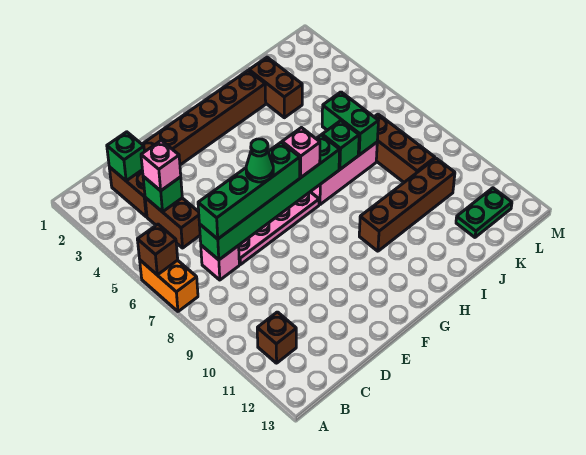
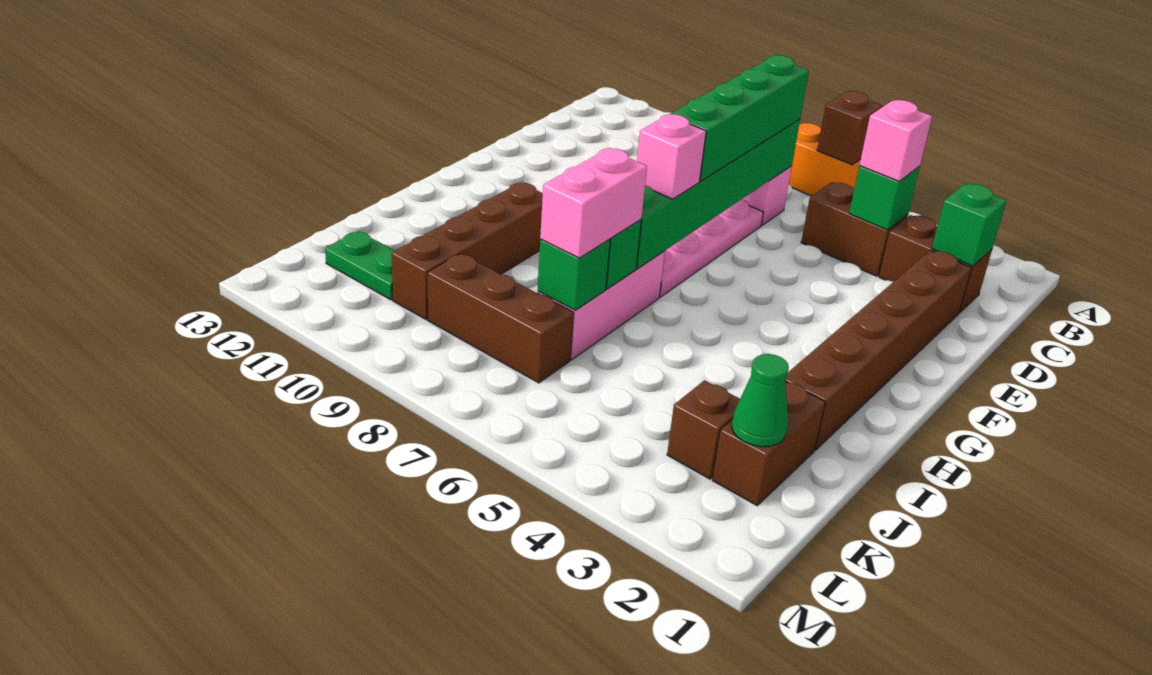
brown brick B11 level 1 -> brown brick K3 level 1
green cone E7 level 4 -> green cone K2 level 2
none -> pink brick I7:J7 level 3
brown brick J2:J3 level 1 -> brown brick J2:K2 level 1
green brick J6:J7 level 2 -> green brick J7 level 2
green plate K12:L12 level 1 -> green plate K11:K12 level 1

